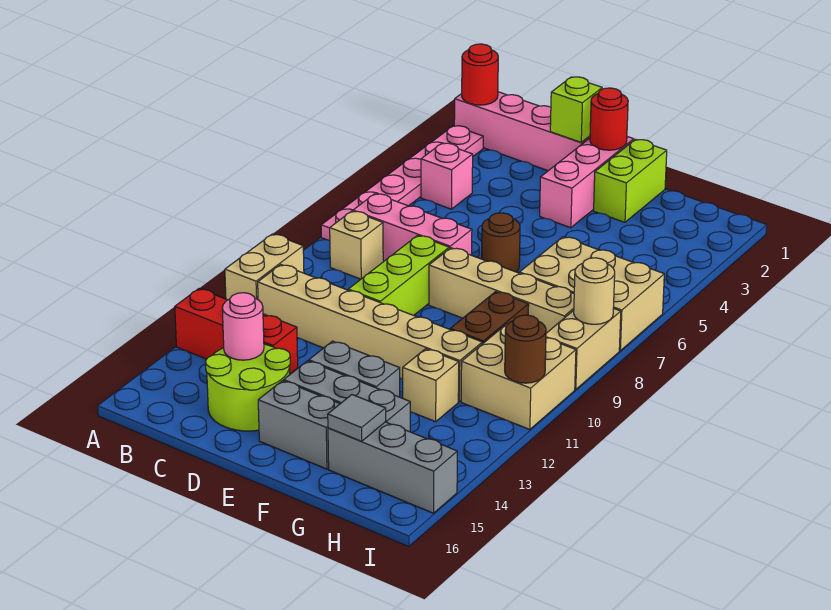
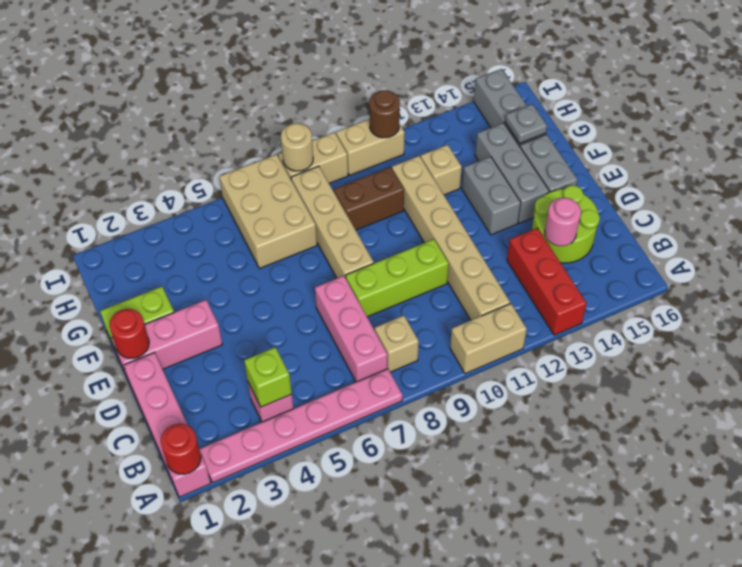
lime brick D1 level 2 -> lime brick B4 level 2
brown round brick E6 level 1 -> none
grey tile G15 level 2 -> grey plate G15 level 2
tan brick H10:I11 level 1 -> tan brick I10:I11 level 1

